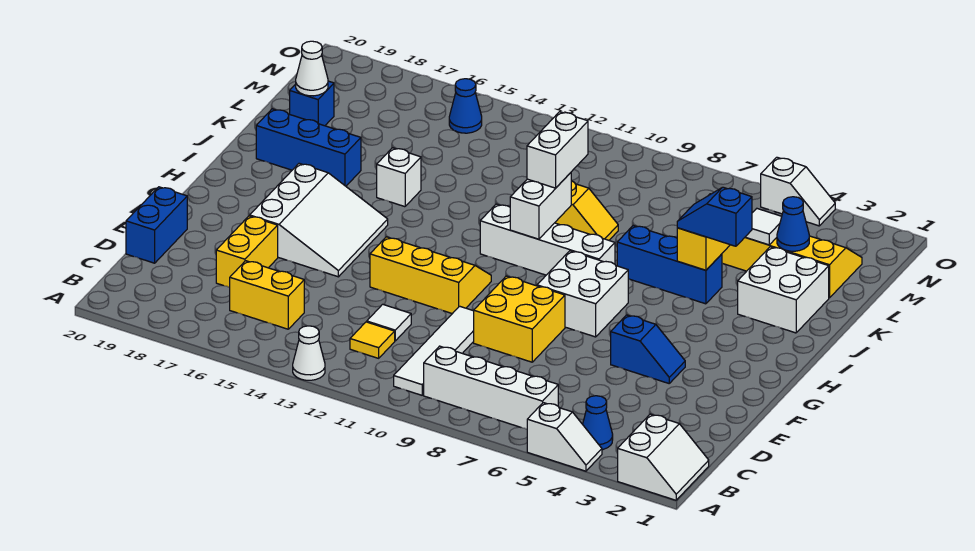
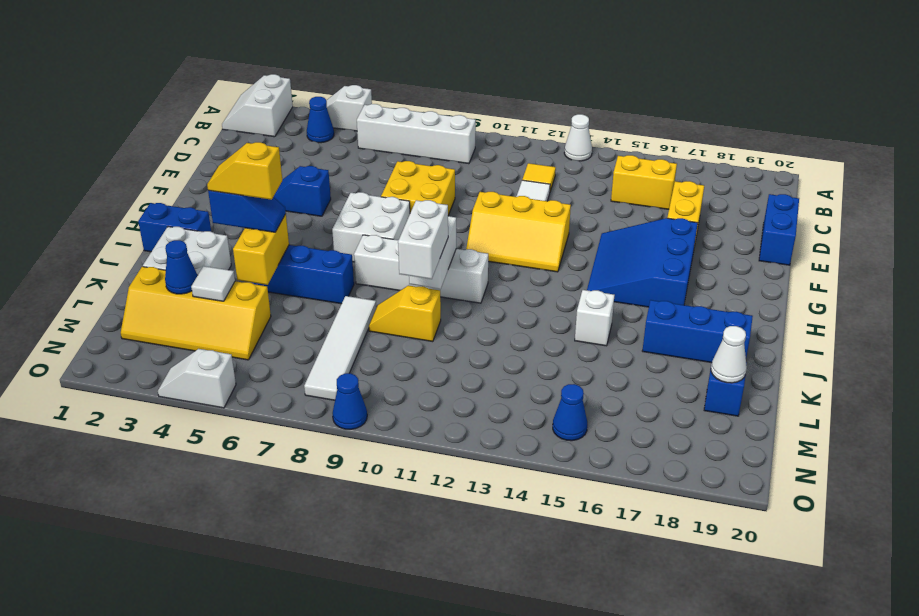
white tile B10:E10 level 1 -> white tile K8:N8 level 1
white slope F15:H17 level 1 top 17 -> blue slope F15:H17 level 1 top 17
none -> blue brick I1:I2 level 1
none -> yellow slope J4:J5 level 4 top 5
none -> blue cone O9 level 1

